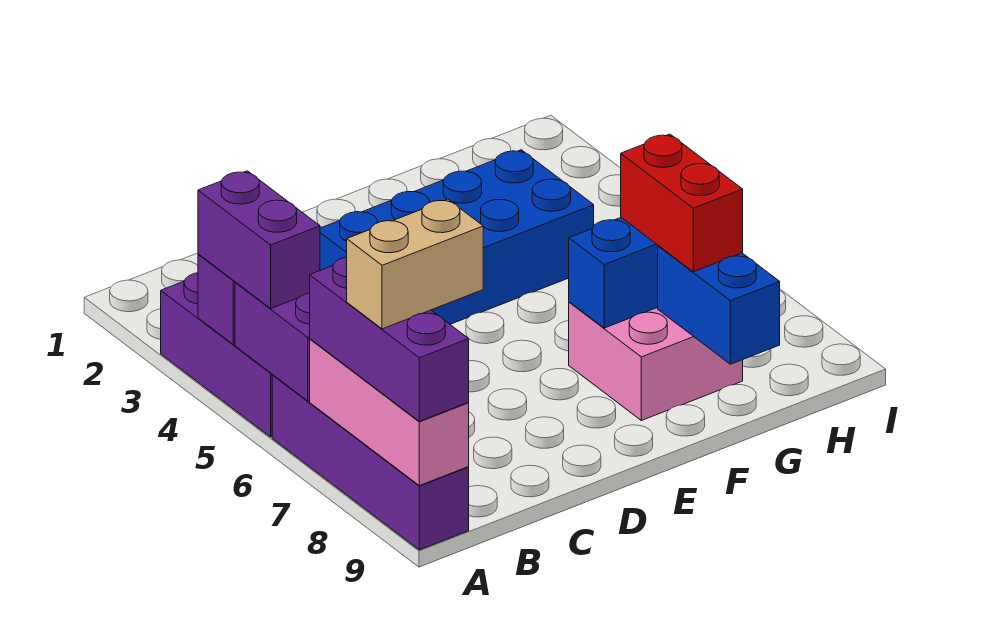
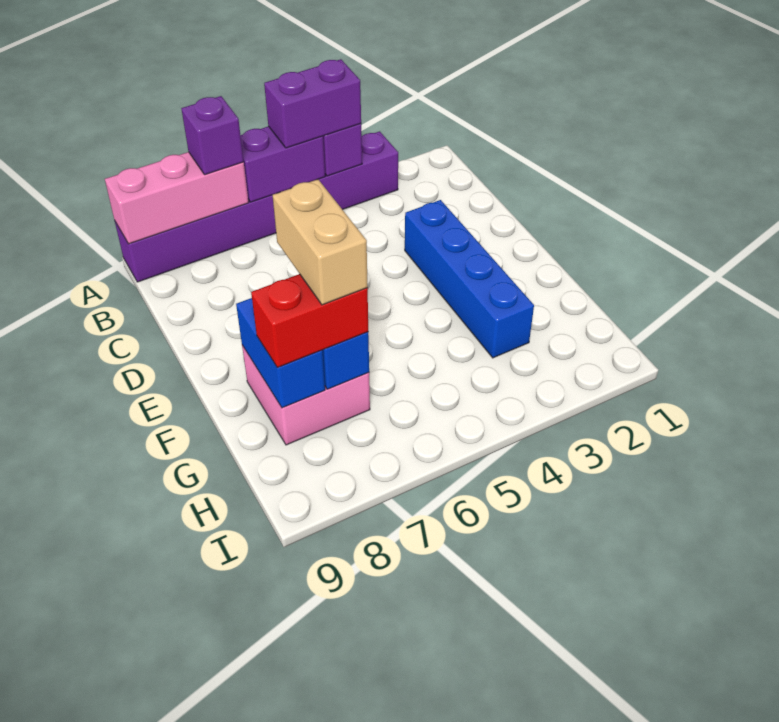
purple brick A7:A9 level 3 -> purple brick A7 level 3
tan brick A8:B8 level 4 -> tan brick F7:G7 level 4
blue brick D3:G4 level 1 -> blue brick D3:G3 level 1
blue brick G8:G9 level 2 -> blue brick F8:G8 level 2

